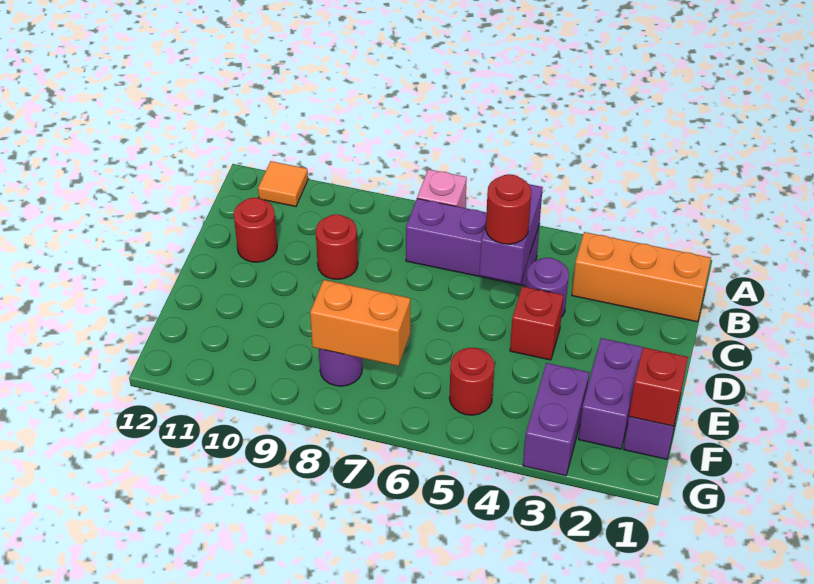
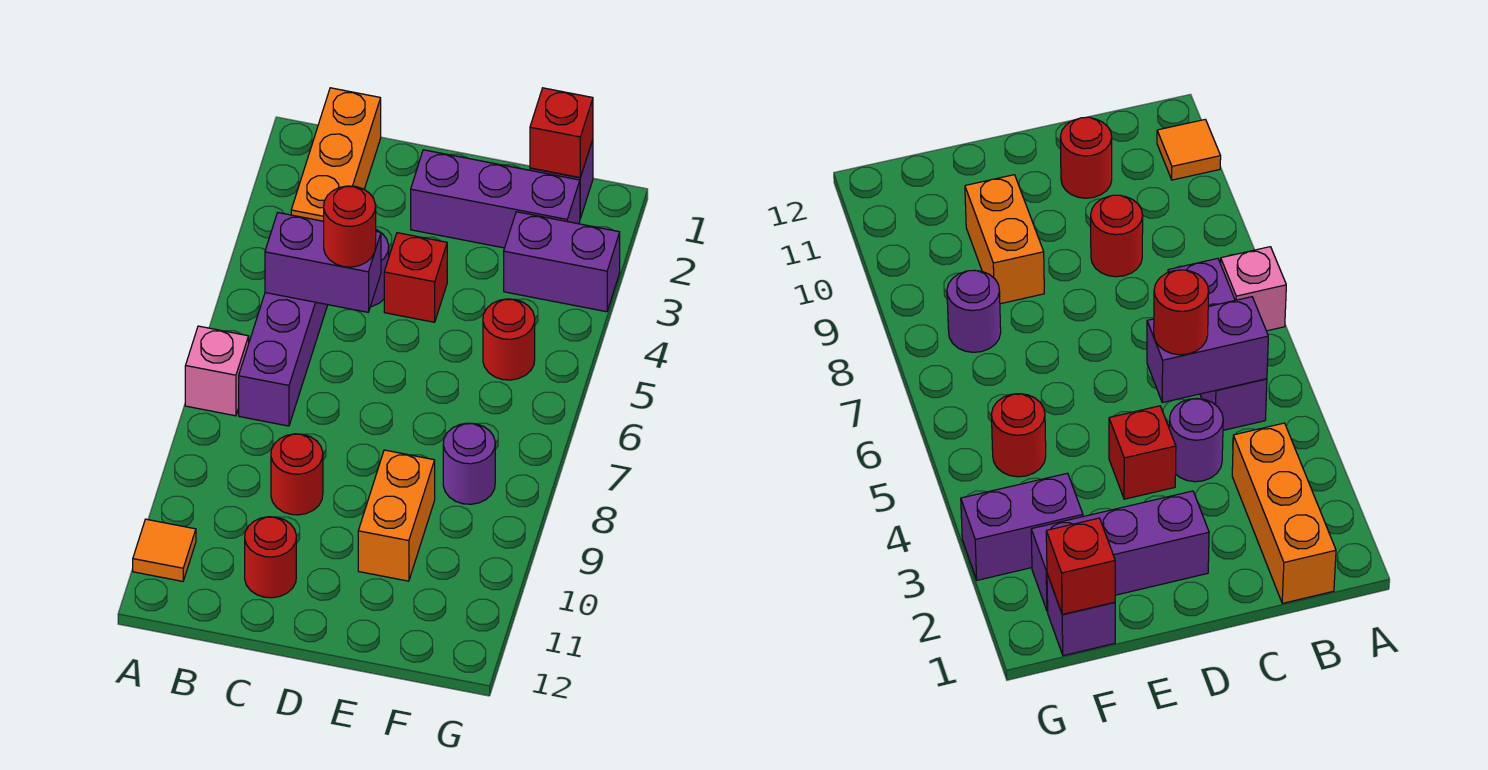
purple brick E2:F2 level 1 -> purple brick D2:F2 level 1
orange brick F7:F8 level 2 -> orange brick E9:E10 level 1

